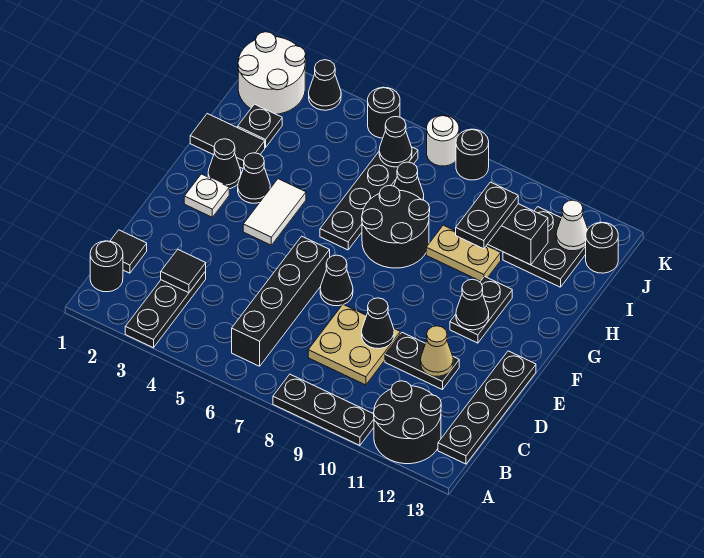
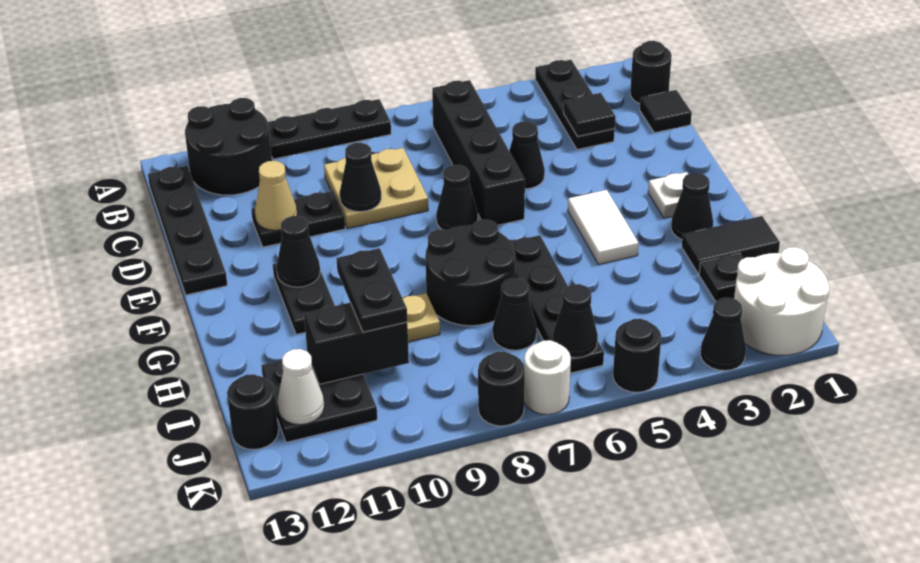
black cone G3 level 1 -> black cone D5 level 1

